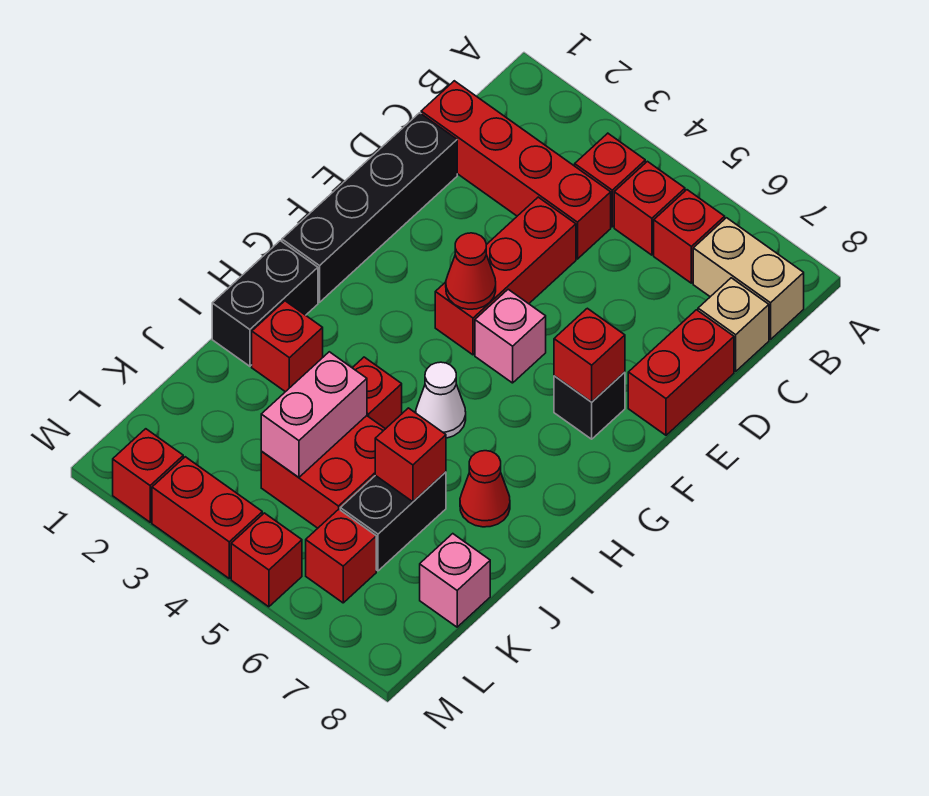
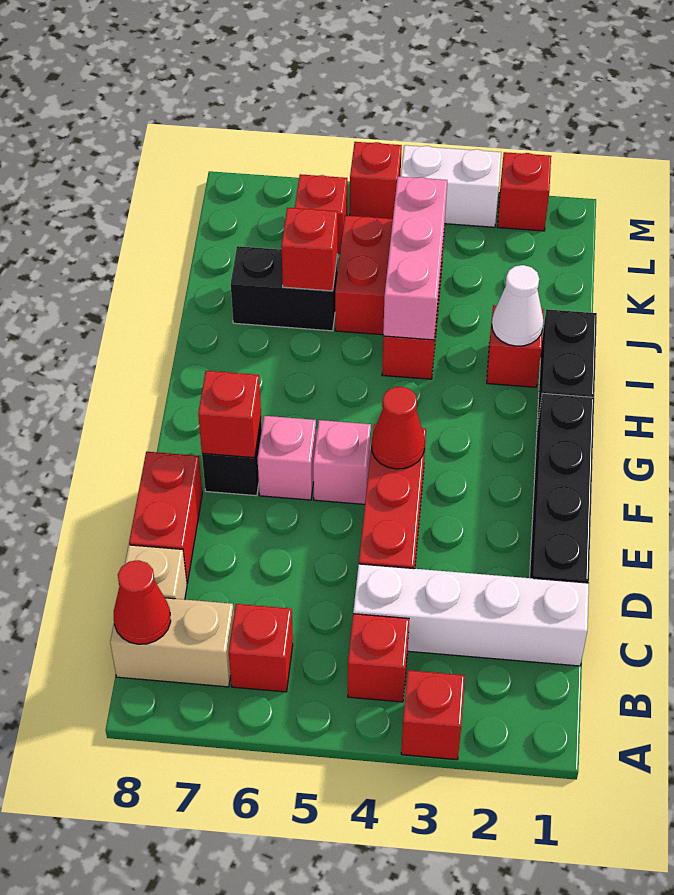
red brick B5 level 1 -> red brick A3 level 1
red brick C1:C4 level 1 -> white brick C1:C4 level 1
white cone H5 level 1 -> white cone I2 level 2
red cone I7 level 1 -> red cone B8 level 2
pink brick J4:K4 level 2 -> pink brick I4:K4 level 2
black brick J6:K6 level 1 -> black brick J6:J7 level 1
pink brick K8 level 1 -> pink brick F6 level 1
red brick M3:M4 level 1 -> white brick M3:M4 level 1

